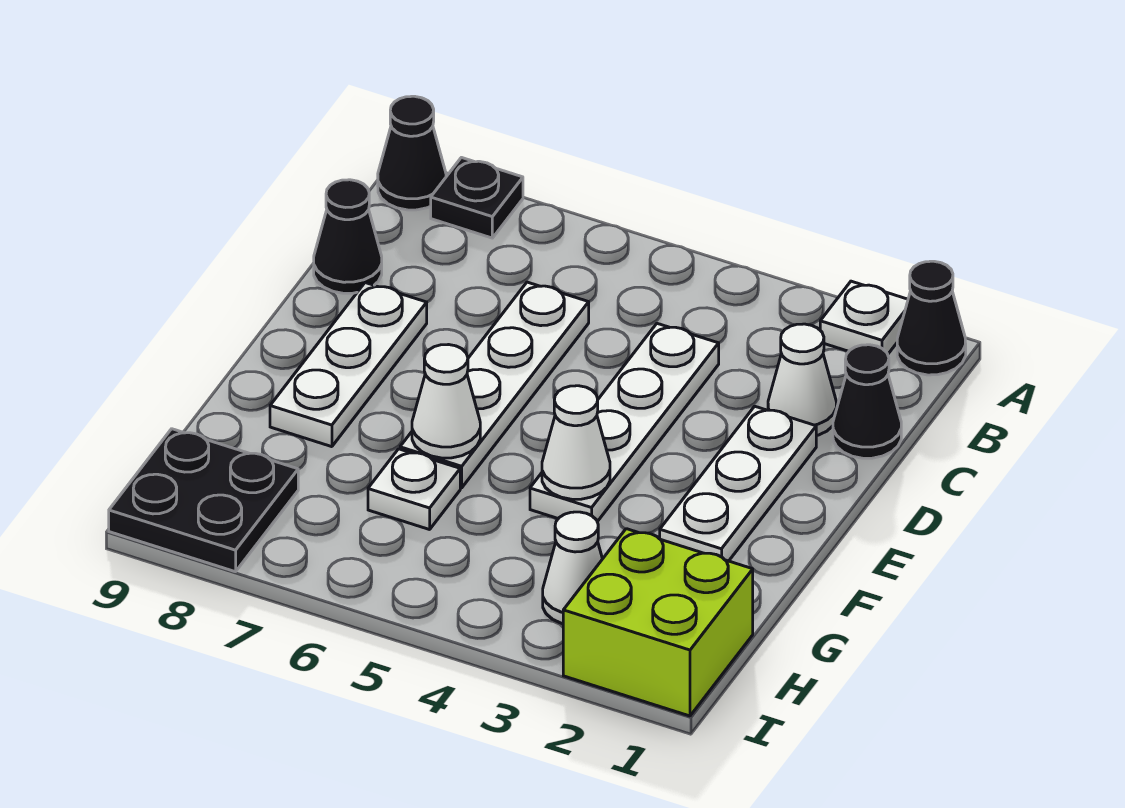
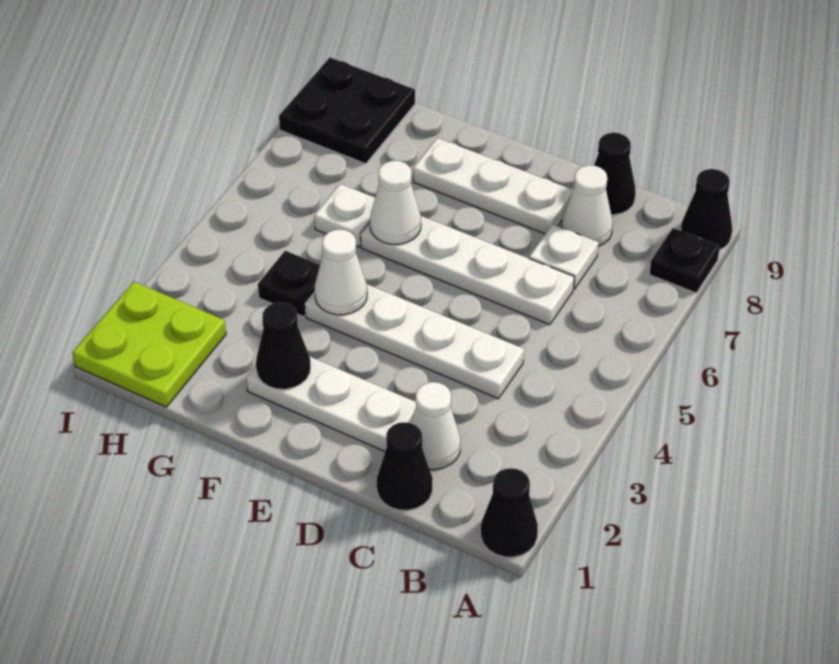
white plate A2 level 1 -> white plate C7 level 1
none -> black cone F2 level 2
none -> black plate G4 level 1
lime brick H1:I2 level 1 -> lime plate H1:I2 level 1
white cone H3 level 1 -> white cone C8 level 1

